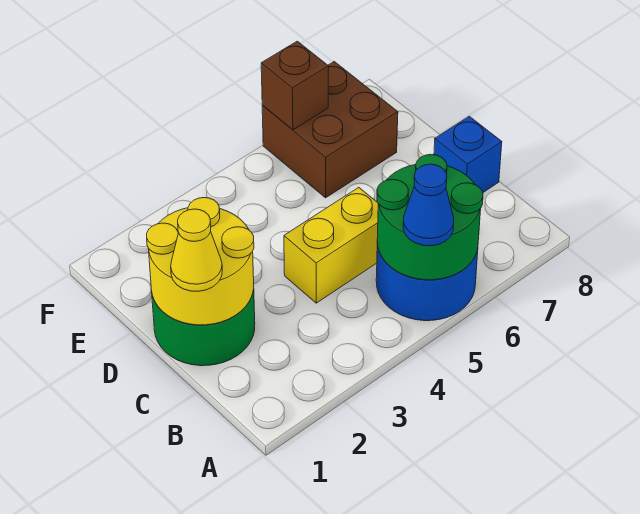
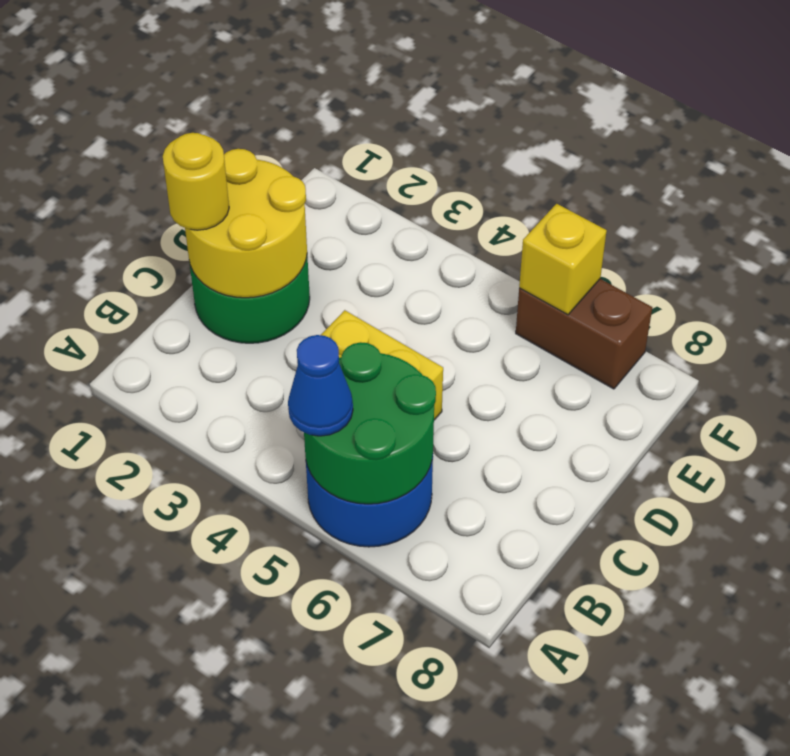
yellow cone C1 level 3 -> yellow round brick C1 level 3
blue brick C8 level 1 -> none
brown brick E6:F7 level 1 -> brown brick F6:F7 level 1
brown brick F6 level 2 -> yellow brick F6 level 2

